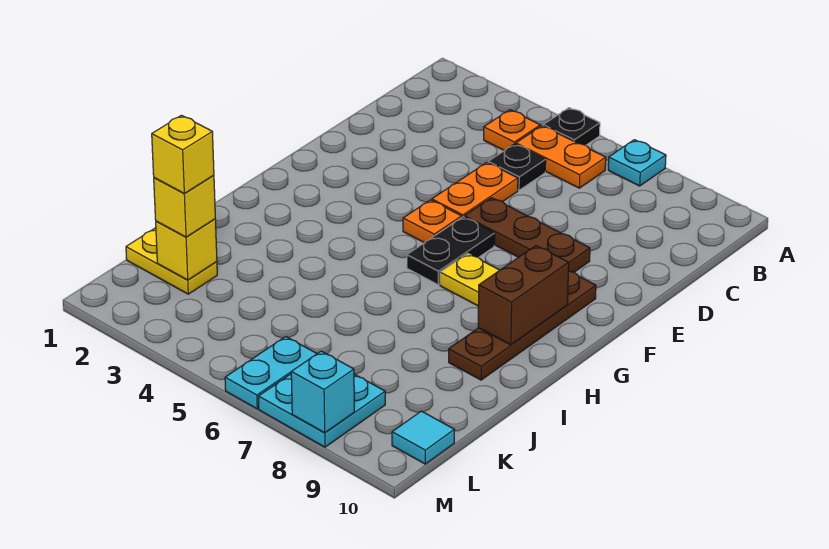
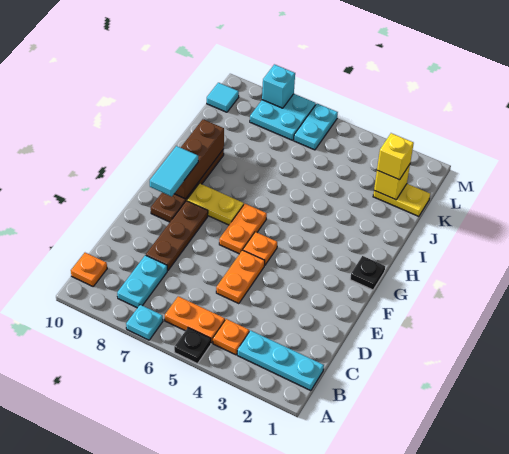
none -> cyan plate B1:B3 level 1
none -> cyan plate B8:C8 level 1
none -> orange plate B10 level 1
black plate C5 level 1 -> black plate G1 level 1
brown plate E6:E8 level 1 -> brown plate D8:F8 level 1
black plate F6:G6 level 1 -> orange plate F6:G6 level 1
none -> cyan tile F9:G9 level 3
brown brick G9:H9 level 2 -> brown brick G9:I9 level 2
yellow brick K2 level 4 -> none

